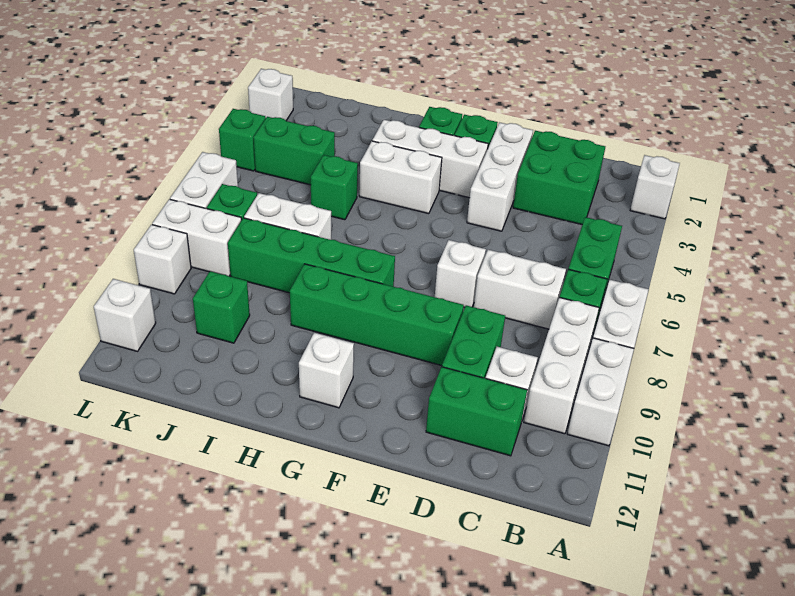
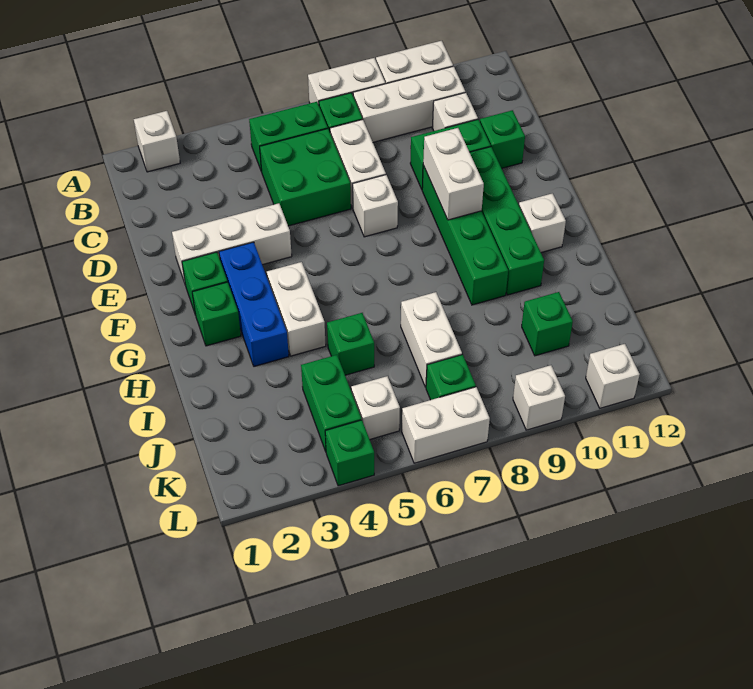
green brick C2:D3 level 1 -> green brick C5:D6 level 1
green brick C11:D11 level 1 -> green brick D11 level 1
white brick F3:H3 level 1 -> blue brick F3:H3 level 1
green brick G8:J8 level 1 -> green brick E10:H10 level 1
white brick K8:L8 level 1 -> white brick E9:F9 level 2
white brick L2 level 1 -> white brick K5 level 1

